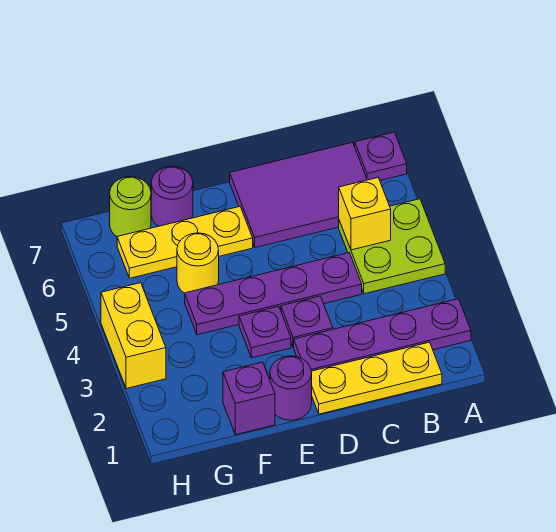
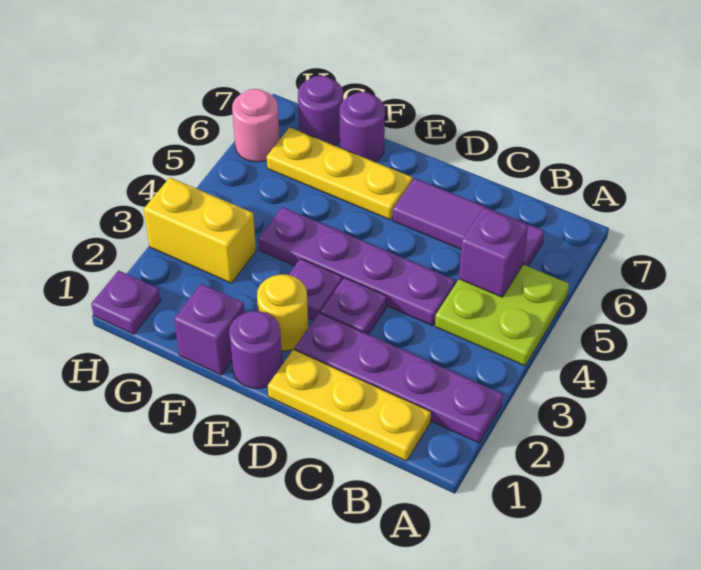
purple plate A7 level 1 -> purple plate H1 level 1
yellow brick B5 level 2 -> purple brick B5 level 2
purple tile B6:D7 level 1 -> purple tile B6:D6 level 1
yellow round brick F5 level 1 -> yellow round brick E2 level 1
lime round brick G7 level 1 -> purple round brick G7 level 1
yellow brick H3:H4 level 1 -> yellow brick G3:H3 level 1
none -> pink round brick H6 level 1

